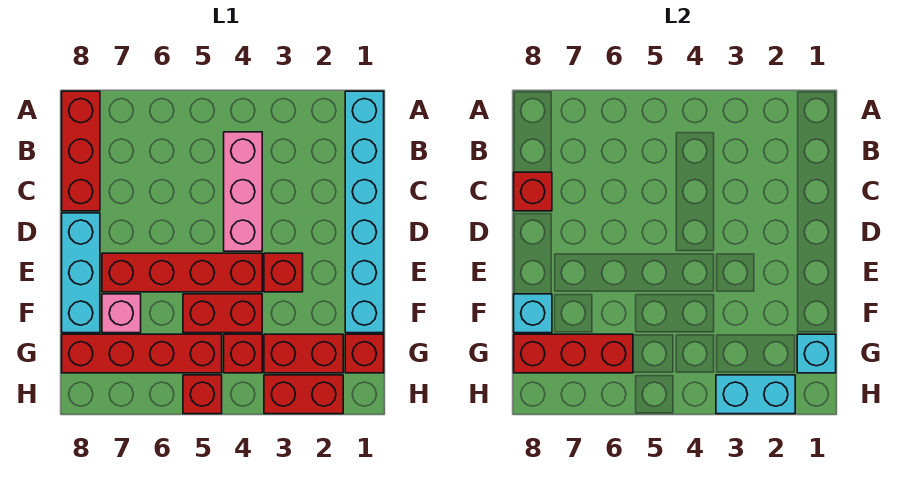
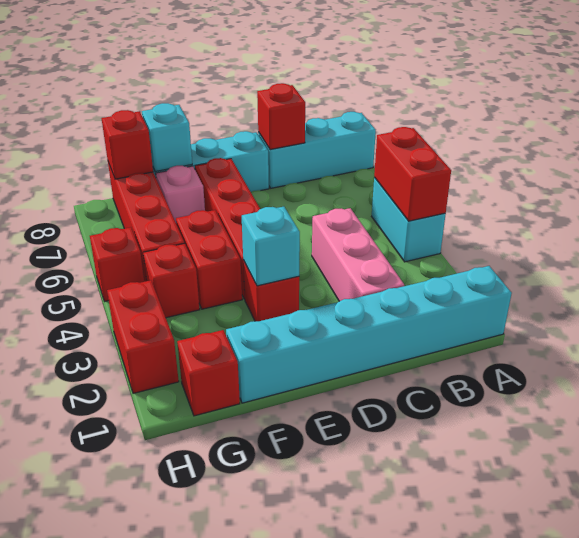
red brick A8:C8 level 1 -> cyan brick A8:C8 level 1
pink brick B4:D4 level 1 -> pink brick C2:C4 level 1
cyan brick G1 level 2 -> cyan brick E3 level 2
red brick G2:G3 level 1 -> red brick A4:A5 level 2
red brick G6:G8 level 2 -> red brick G8 level 2
cyan brick H2:H3 level 2 -> cyan brick A4:A5 level 1

